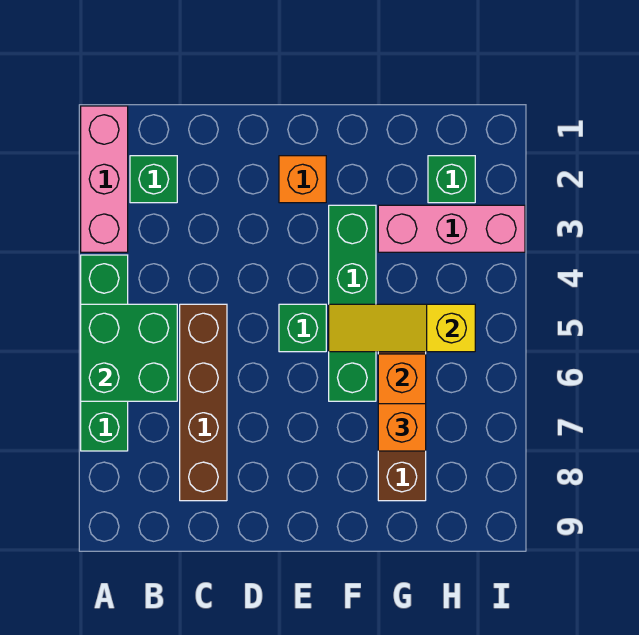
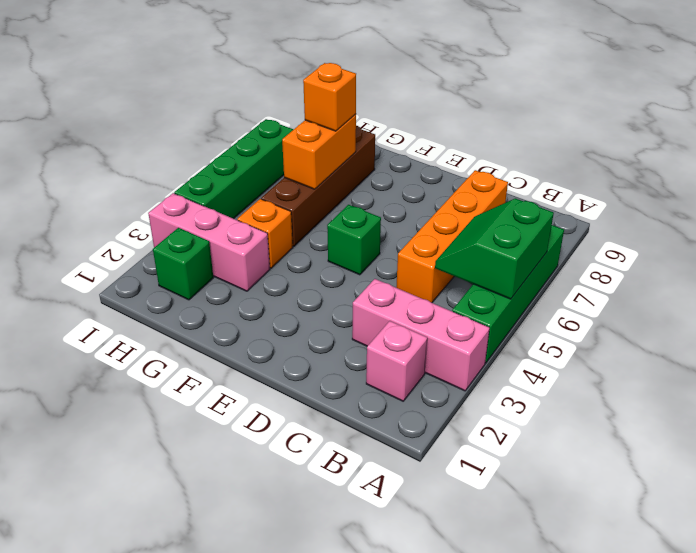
pink brick A1:A3 level 1 -> pink brick A3:C3 level 1
green brick A5:B6 level 2 -> green slope A5:B6 level 2 top A
green brick B2 level 1 -> pink brick B2 level 1
brown brick C5:C8 level 1 -> orange brick C5:C8 level 1
orange brick E2 level 1 -> orange brick G4 level 1
green brick F3:F6 level 1 -> green brick I4:I7 level 1
yellow slope F5:H5 level 2 top H -> none

